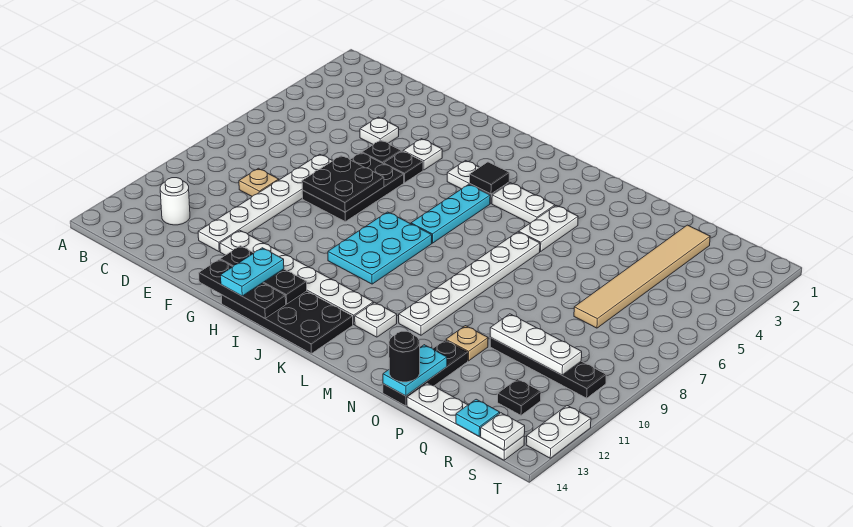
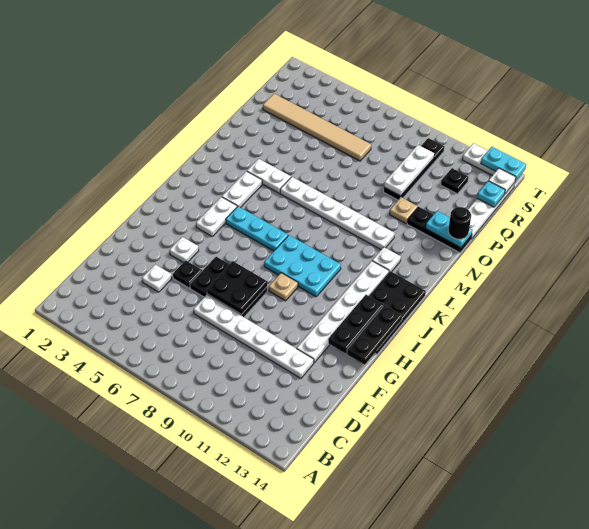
white round brick C12 level 1 -> none
tan plate D9 level 1 -> tan plate H9 level 1
black plate G5 level 1 -> none
cyan plate H13:H14 level 3 -> cyan plate T13:T14 level 2
black tile J4 level 2 -> none

